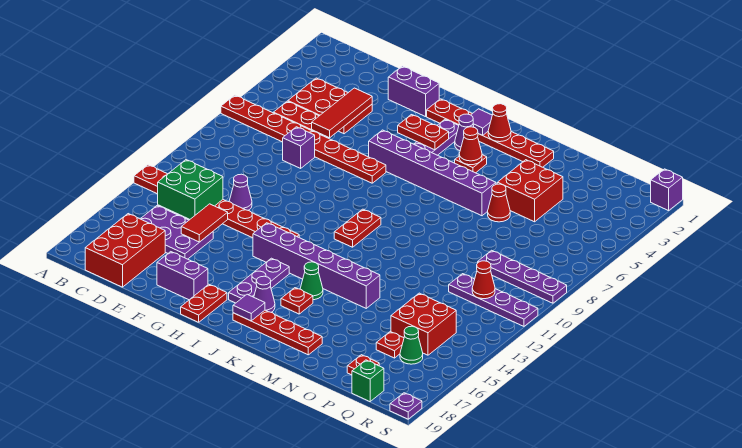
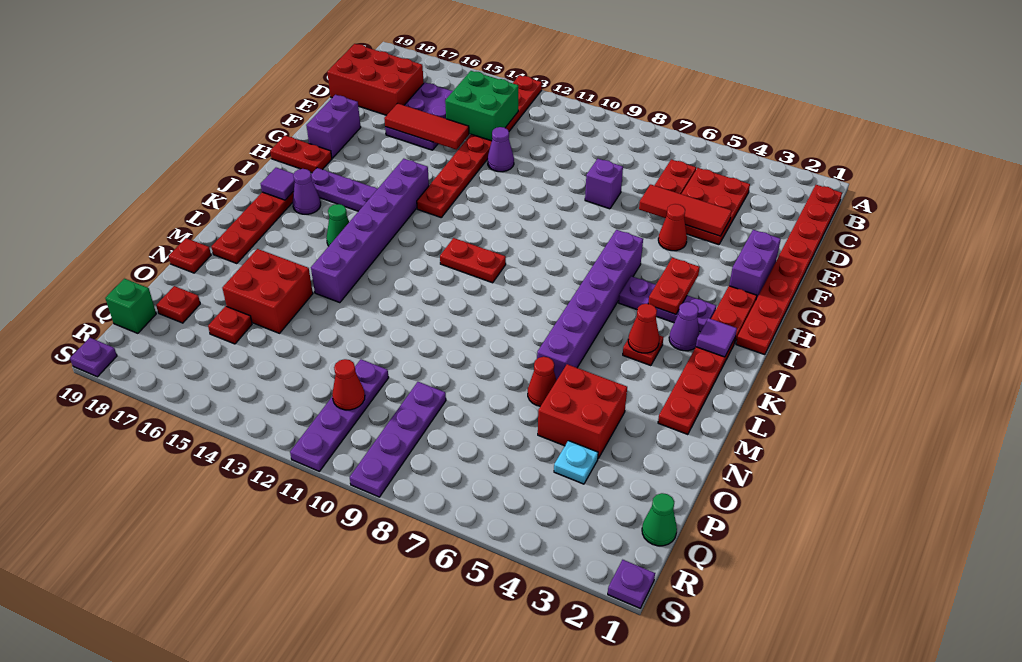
red plate A7:H7 level 1 -> red plate B1:I1 level 1
red tile E14:E15 level 2 -> red tile E14:E16 level 2
red cone K2 level 2 -> red cone F5 level 1
red plate K16 level 1 -> red plate N19 level 1
none -> cyan plate P4 level 1
red brick P14:Q15 level 1 -> red brick N15:O16 level 1
green cone Q16 level 1 -> green cone Q1 level 1
purple brick S1 level 1 -> purple plate S1 level 1

